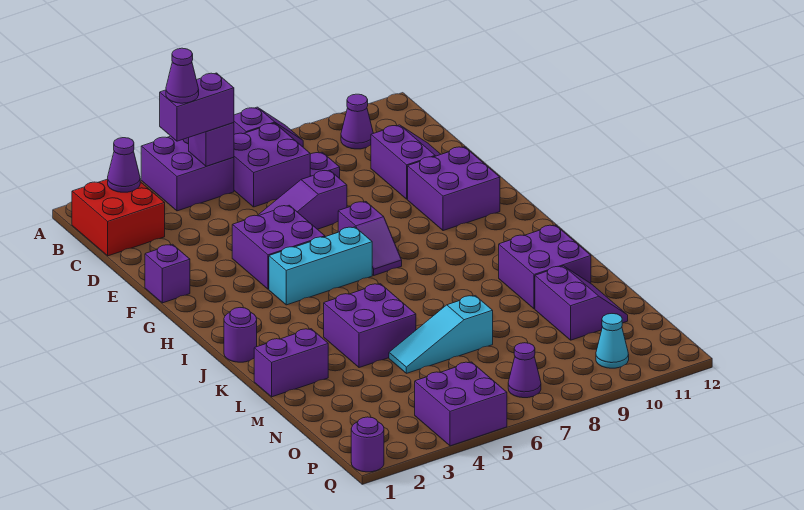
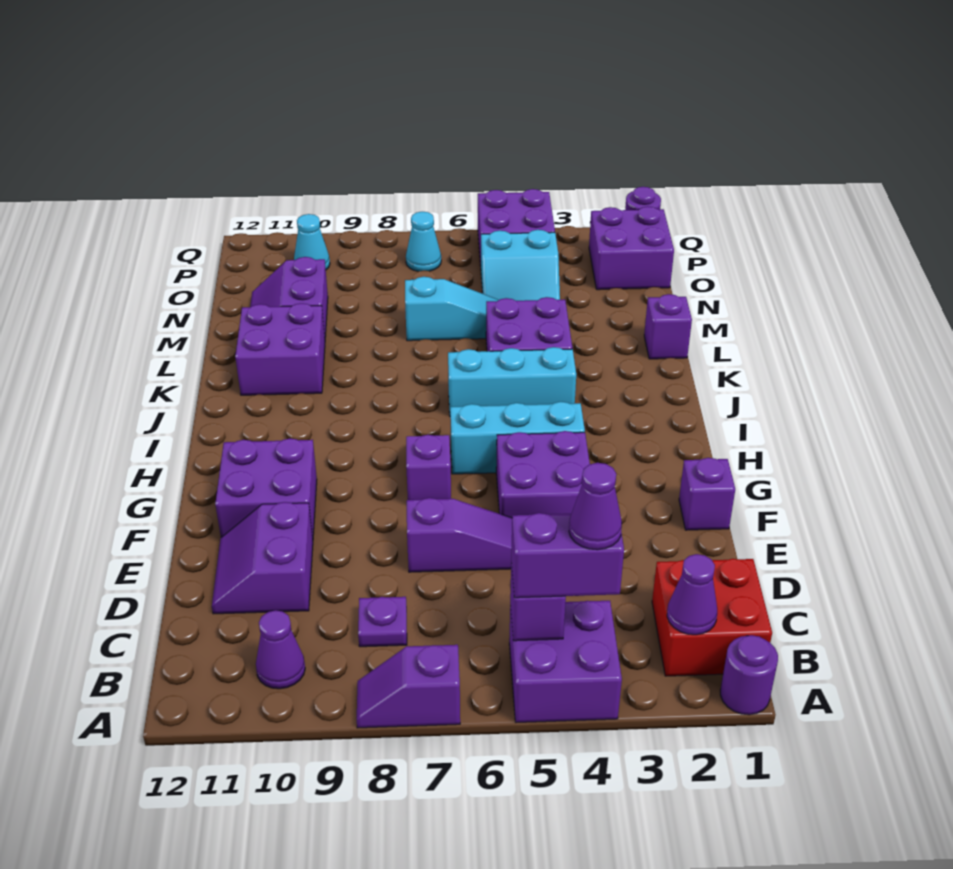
purple brick B6:C7 level 1 -> purple brick O1:P2 level 1
purple round brick J1 level 1 -> purple round brick A1 level 1
none -> cyan brick J4:J6 level 1
purple brick L1:L2 level 1 -> purple brick L1 level 1
none -> cyan slope N4:O5 level 1 top O
purple cone P7 level 1 -> cyan cone P7 level 1

